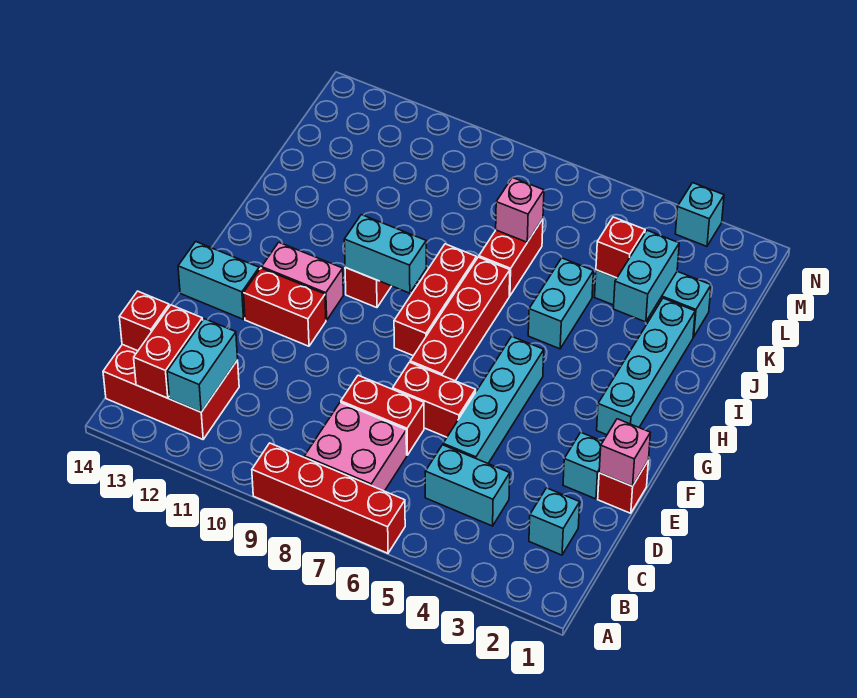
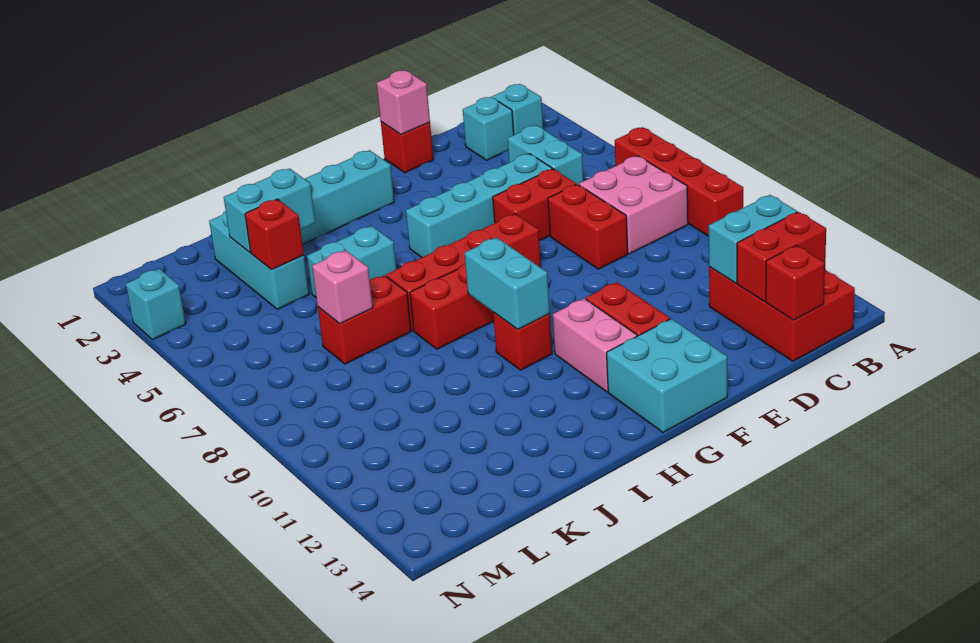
cyan brick E2 level 1 -> cyan brick B2 level 1
red brick E6:E7 level 1 -> red brick D6:E6 level 1
cyan brick F13:F14 level 1 -> cyan brick F13:G14 level 1

